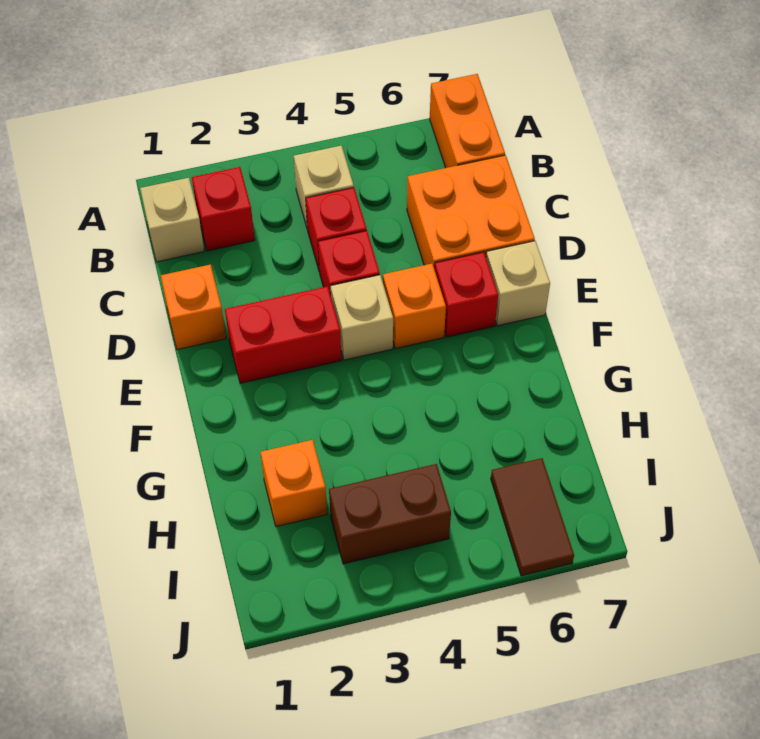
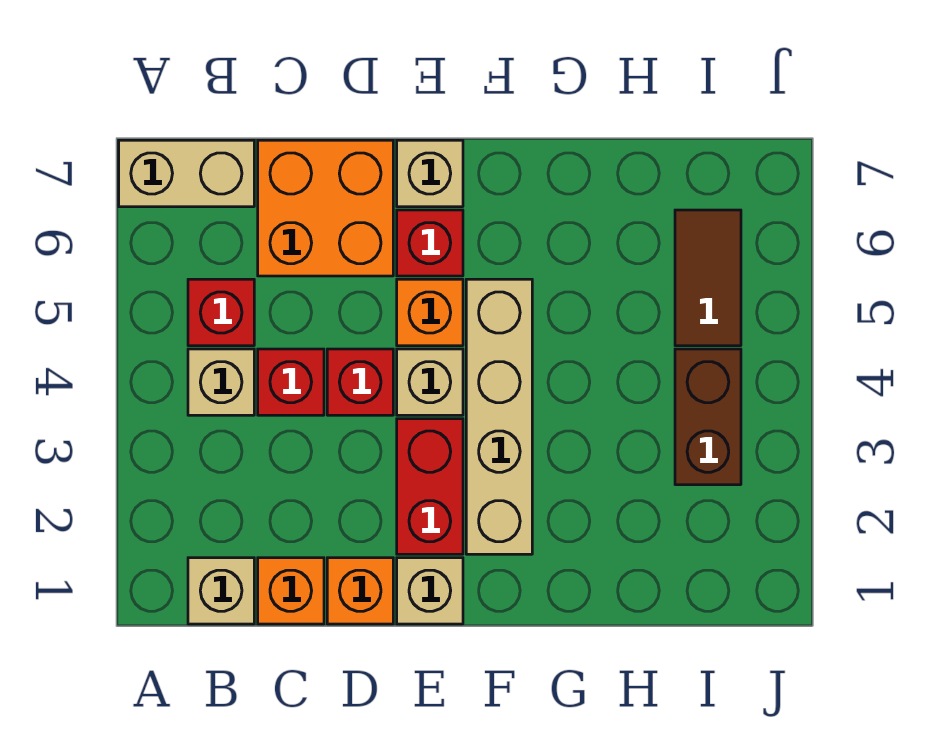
orange brick A7:B7 level 1 -> tan brick A7:B7 level 1
red brick B2 level 1 -> red brick B5 level 1
none -> tan brick E1 level 1
none -> tan brick F2:F5 level 1
orange brick H2 level 1 -> orange brick C1 level 1
brown tile I6:J6 level 1 -> brown tile I5:I6 level 1

